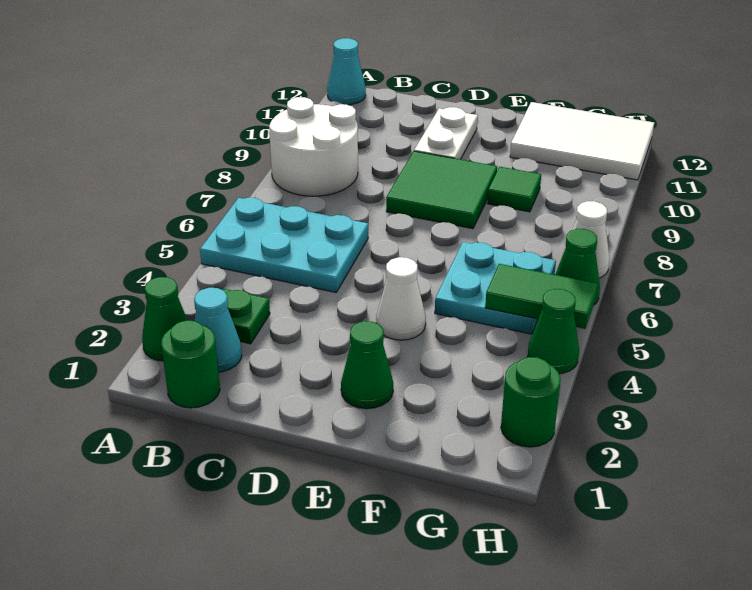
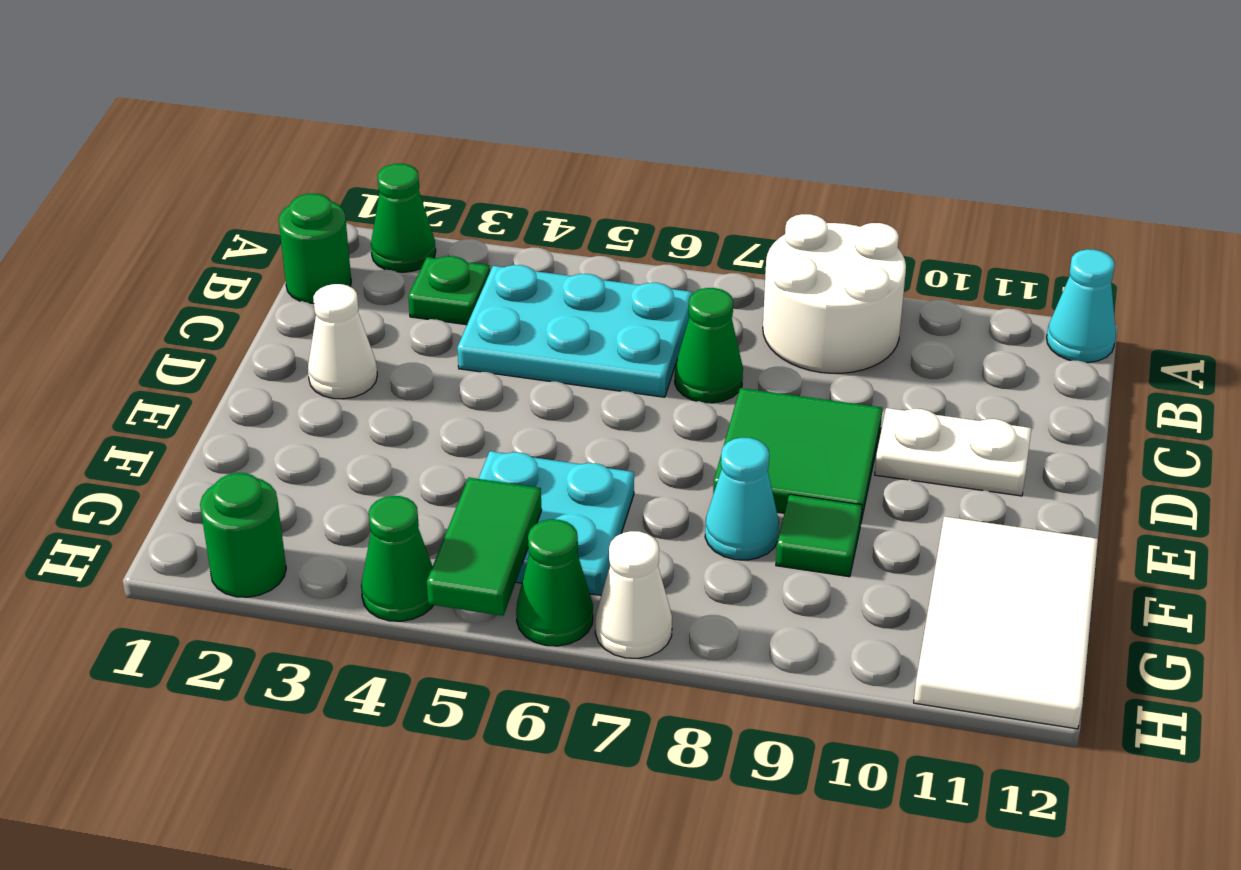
cyan plate A5:C6 level 1 -> cyan plate B4:C6 level 1
cyan cone B2 level 1 -> cyan cone F8 level 1
green cone E2 level 1 -> green cone C7 level 1
white cone E4 level 1 -> white cone D2 level 1

